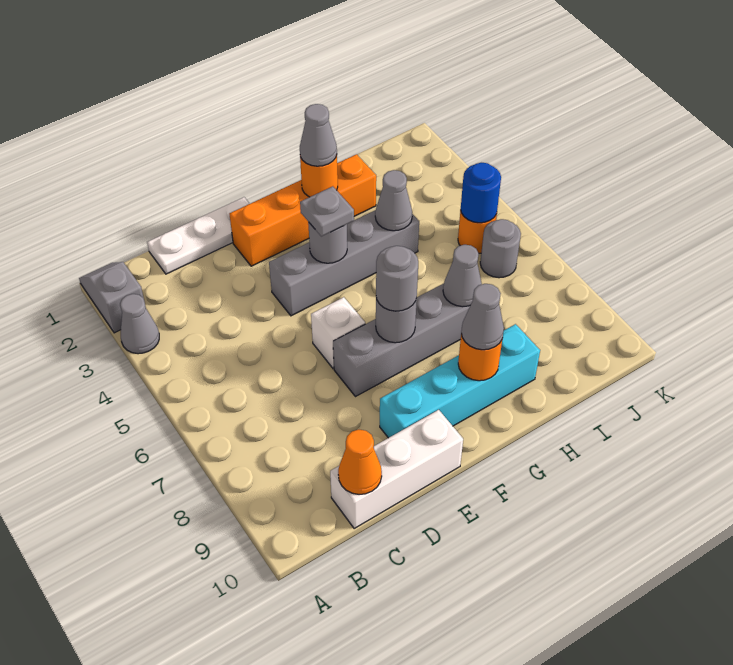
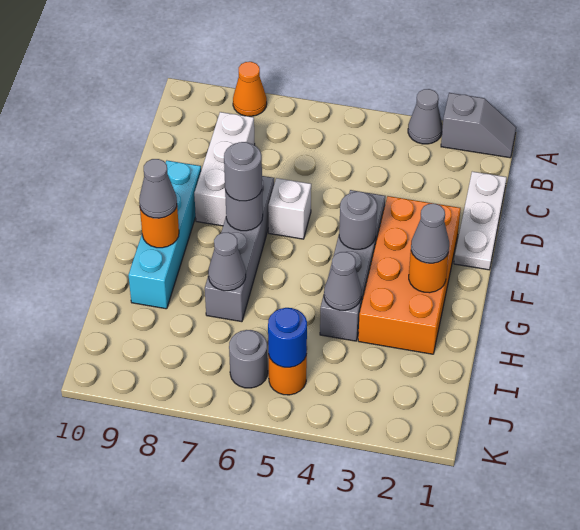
white brick C10:E10 level 1 -> white brick C8:E8 level 1
orange cone C10 level 2 -> orange cone A8 level 1
orange brick E2:H2 level 1 -> orange brick E2:H3 level 1
grey plate F4 level 3 -> none

